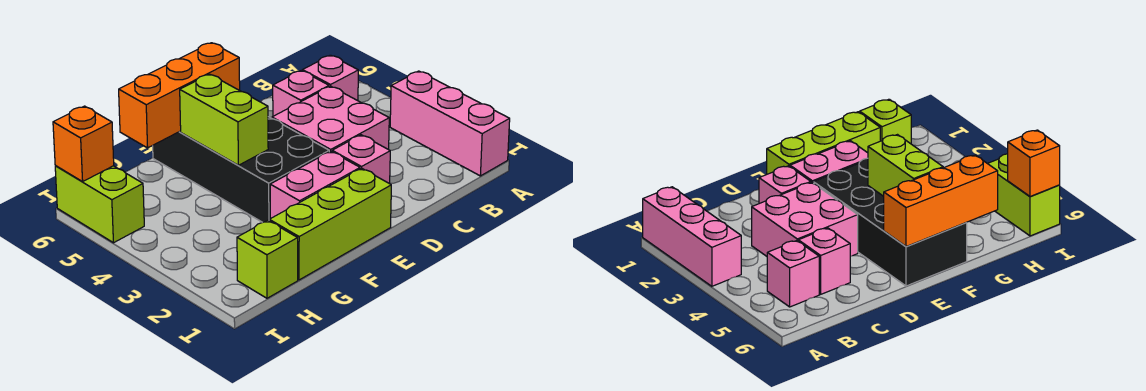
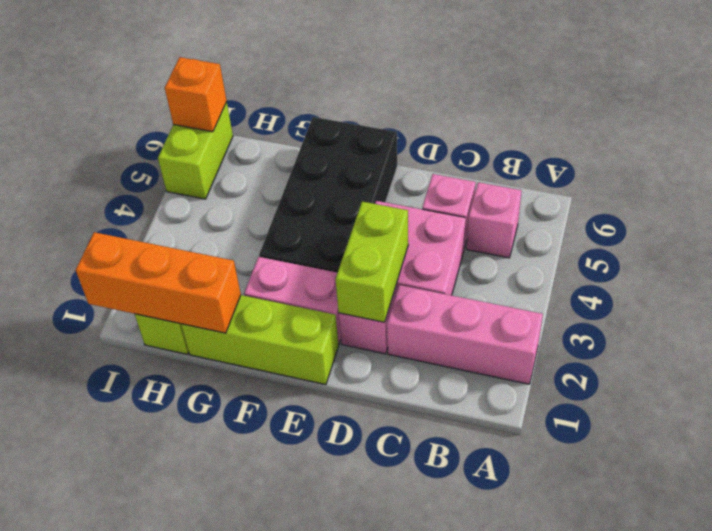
pink brick A1:A3 level 1 -> pink brick A2:C2 level 1
orange brick E6:G6 level 2 -> orange brick G1:I1 level 2
lime brick F4:F5 level 2 -> lime brick D2:D3 level 2

